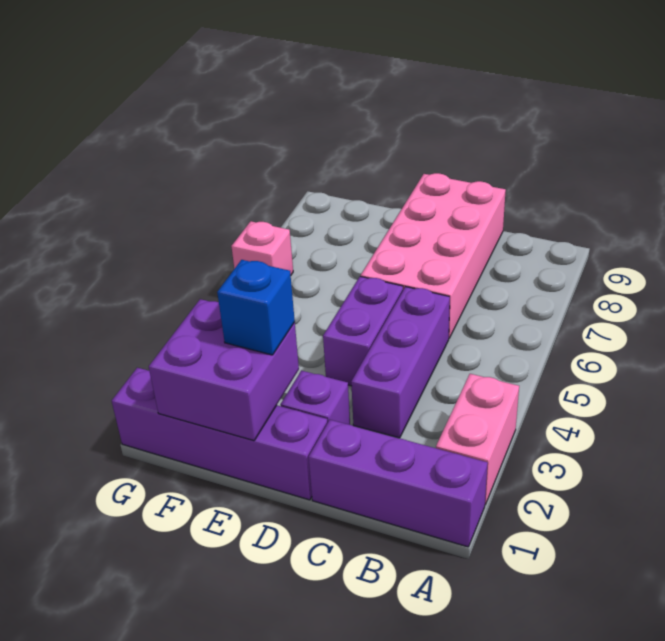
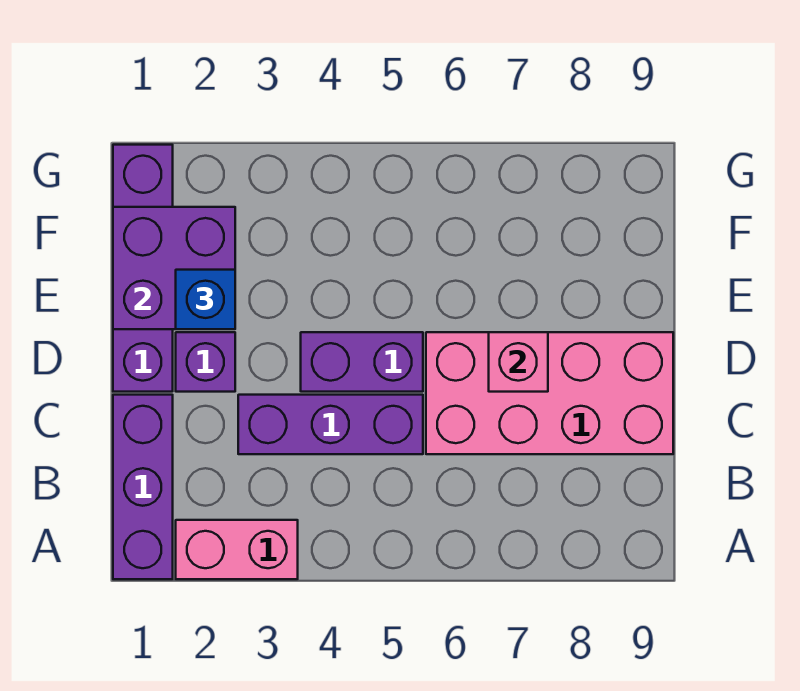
pink brick G6 level 1 -> pink brick D7 level 2

